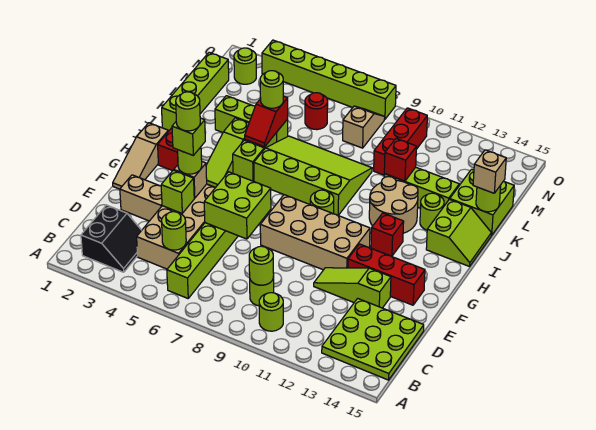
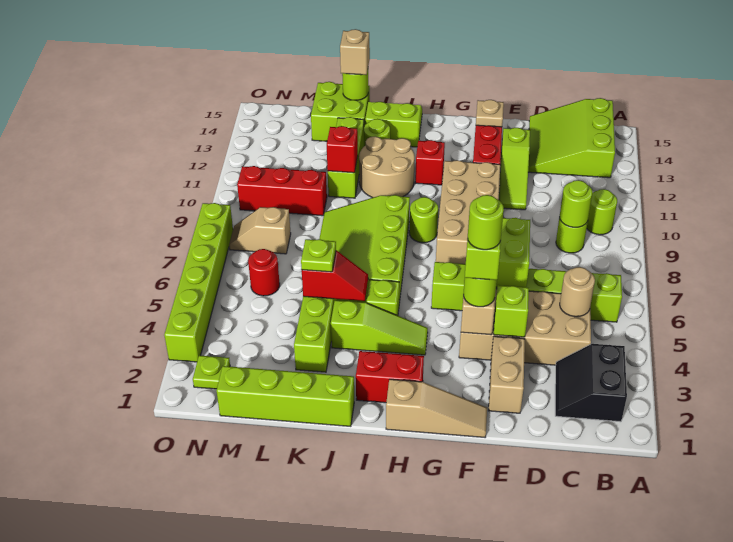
black slope B2:C3 level 1 top 2 -> black slope B2:C3 level 1 top B
lime plate B13:D15 level 1 -> lime slope B13:D15 level 1 top B
lime round brick C5 level 2 -> tan round brick C5 level 2
none -> tan plate F14 level 2
lime round brick K5 level 3 -> lime plate K5 level 3
lime round brick N2 level 1 -> lime plate N2 level 1

